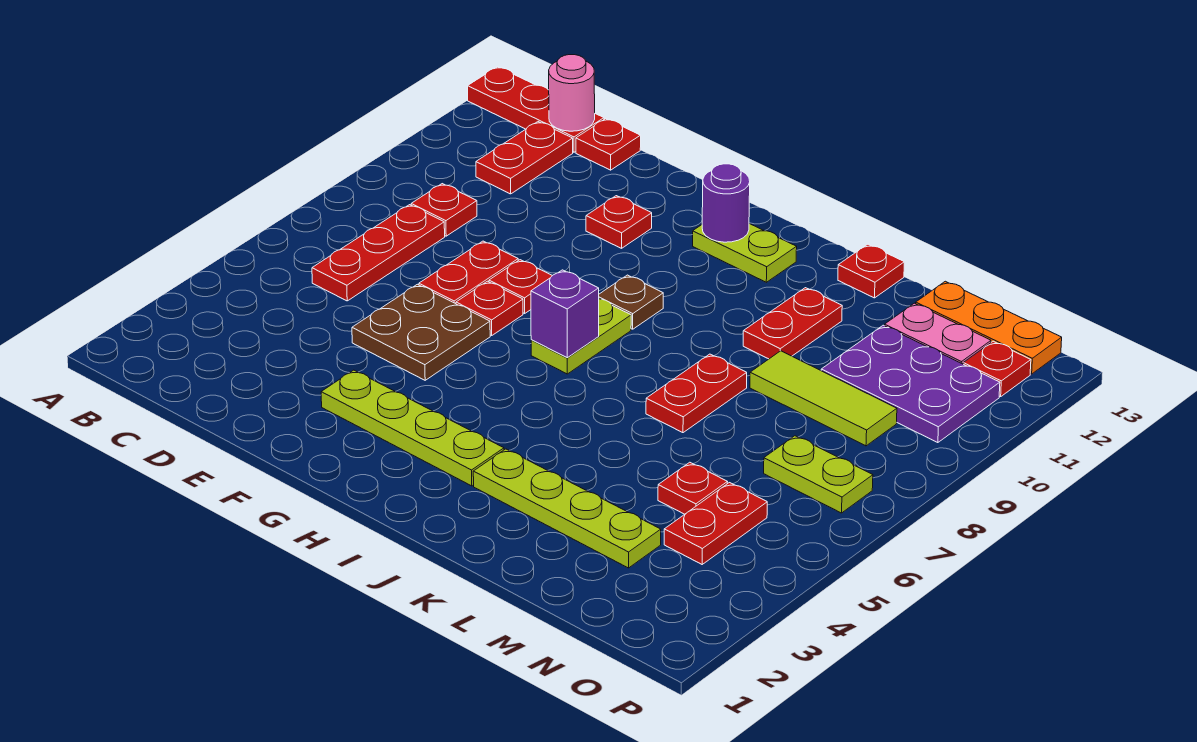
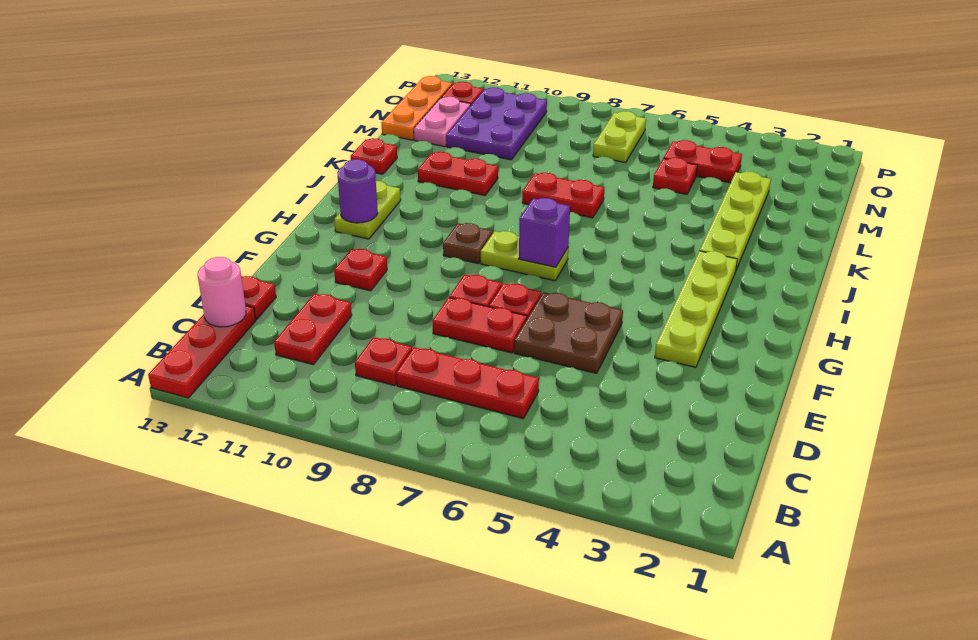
red plate C11:C12 level 1 -> red plate C11:D11 level 1
lime tile L9:N9 level 1 -> none

